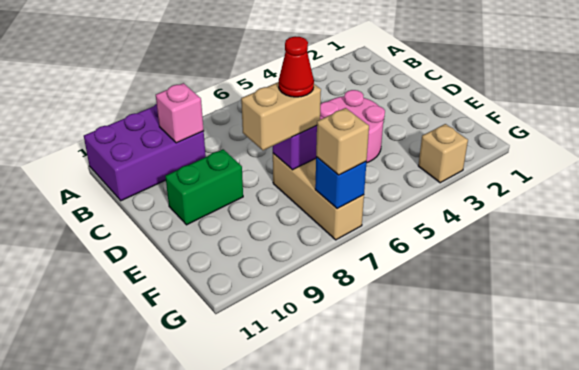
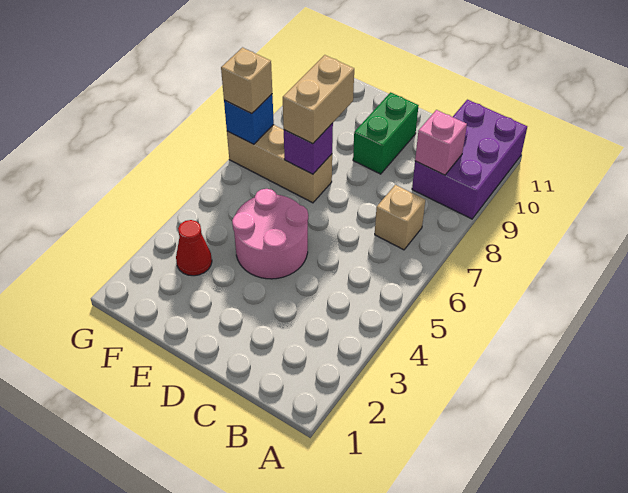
red cone E7 level 4 -> red cone F3 level 1
tan brick G3 level 1 -> tan brick B7 level 1

